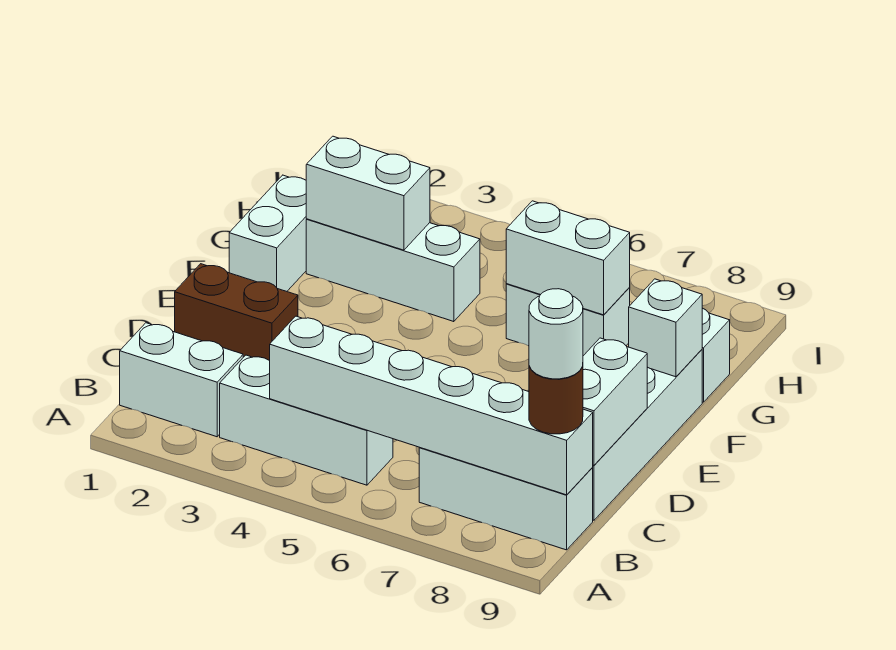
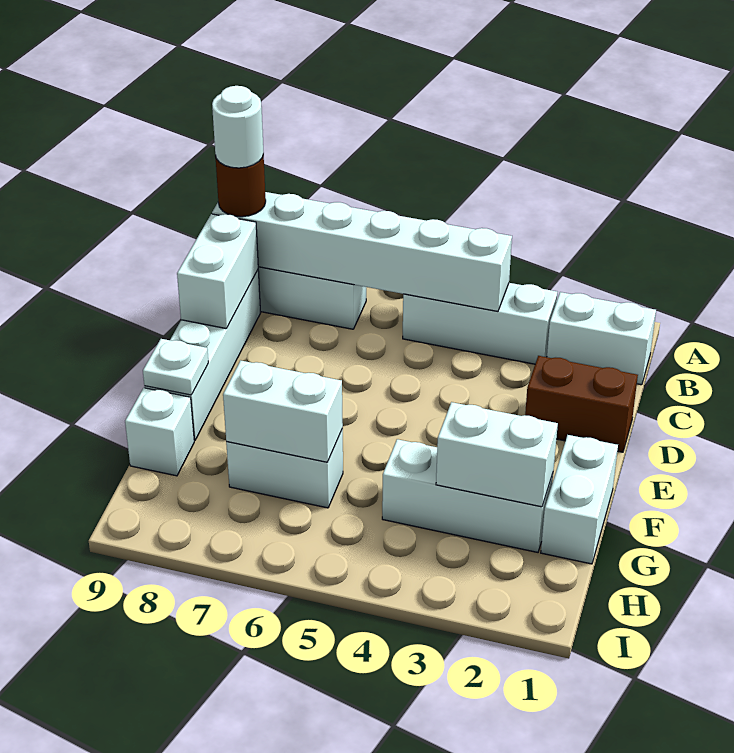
white brick F9 level 2 -> white plate F9 level 2

